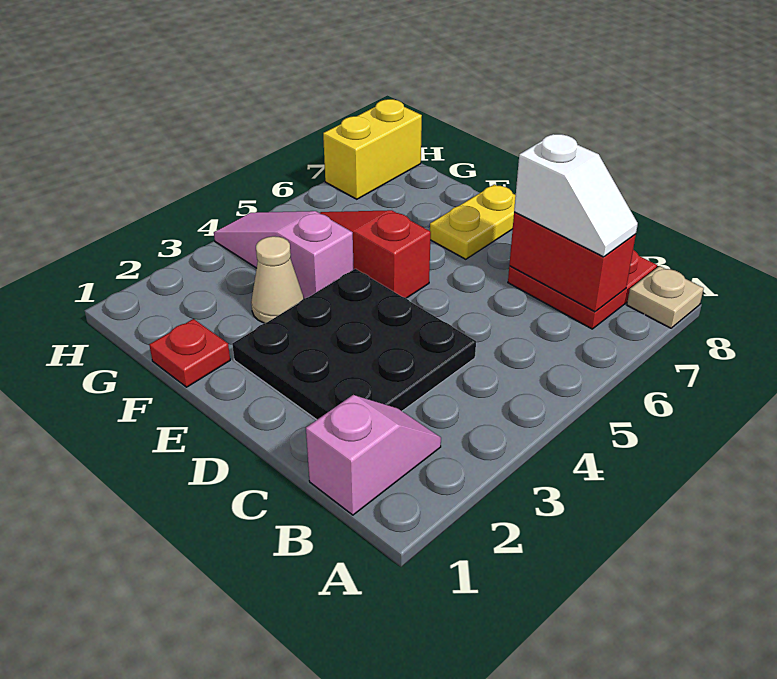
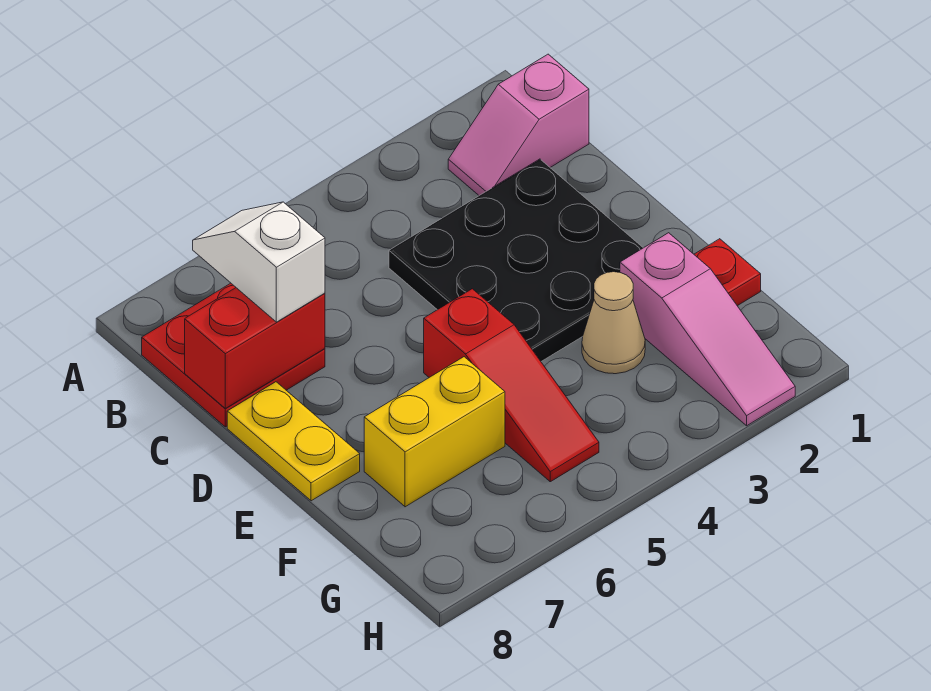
tan plate A8 level 1 -> none
red brick B7:C7 level 2 -> red brick C7:C8 level 2
yellow plate E7:E8 level 1 -> yellow plate D8:E8 level 1
pink slope F4:H4 level 1 top F -> pink slope F2:H2 level 1 top F
yellow brick H7:H8 level 1 -> yellow brick F6:F7 level 1

